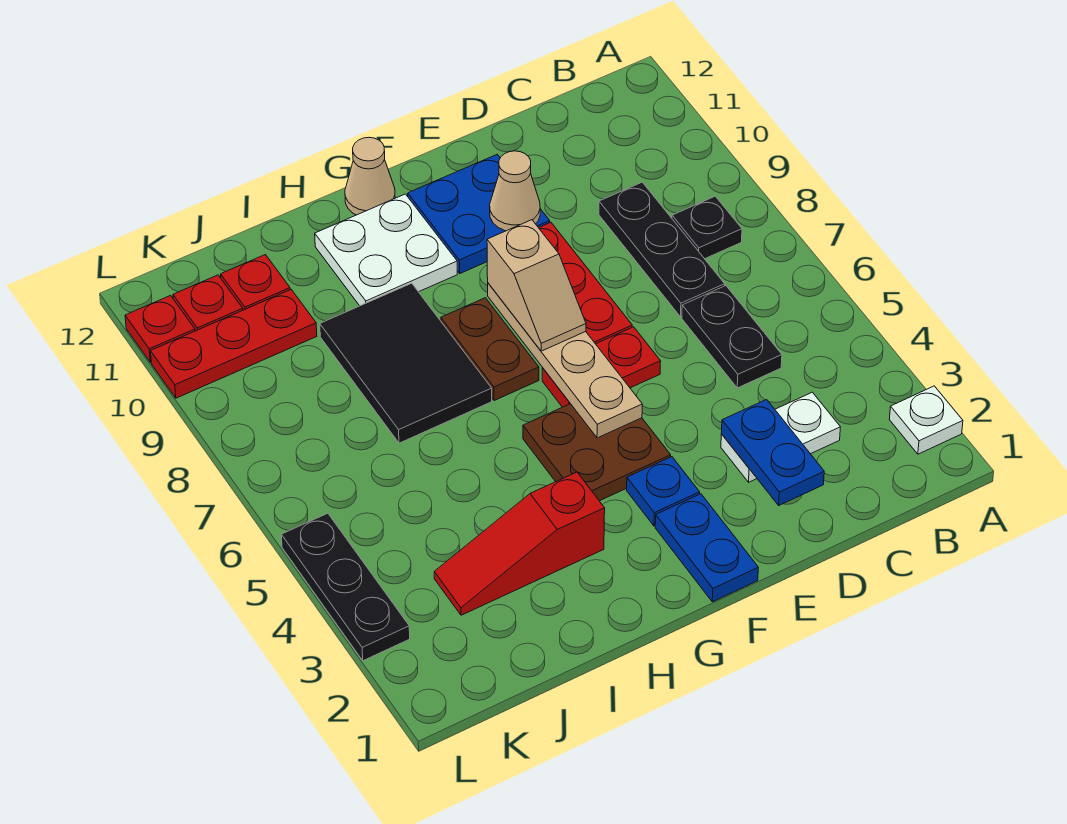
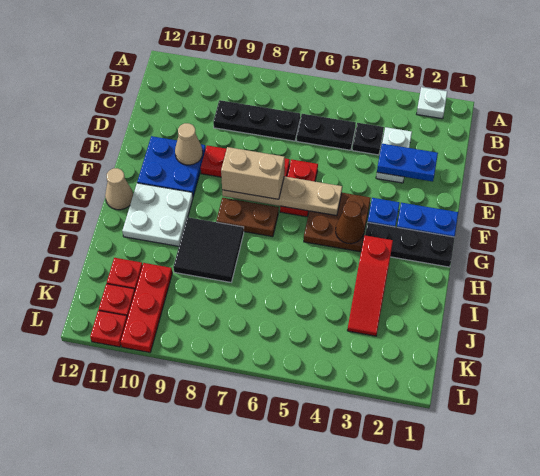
black plate B8 level 1 -> black plate C4 level 1
tan slope F7:F8 level 3 top 8 -> tan brick F7:F8 level 3
none -> brown cone G4 level 2
black tile H7:I9 level 1 -> black tile H8:I9 level 1
black plate L3:L5 level 1 -> black plate G1:G3 level 1

